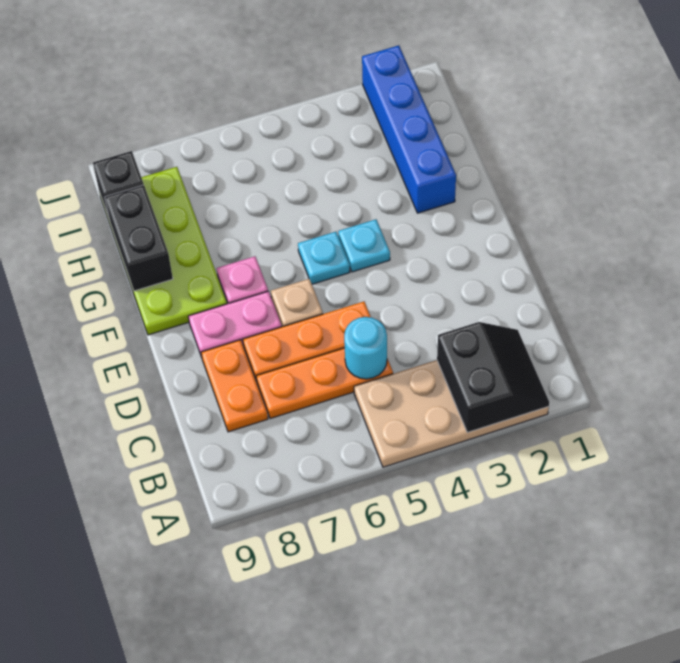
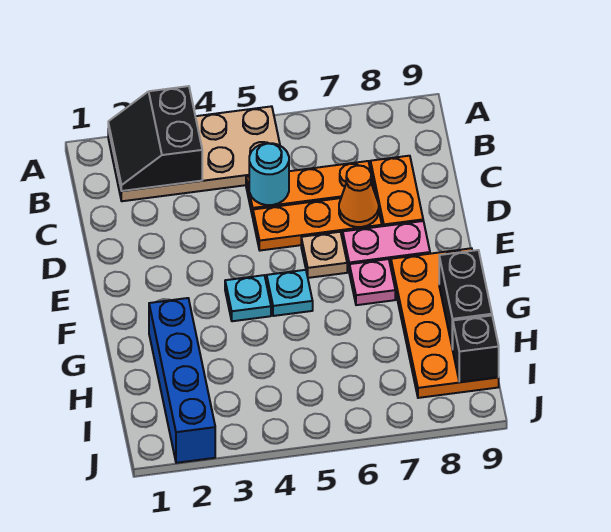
none -> orange cone D7 level 2
lime plate F8:I9 level 1 -> orange plate F8:I9 level 1

